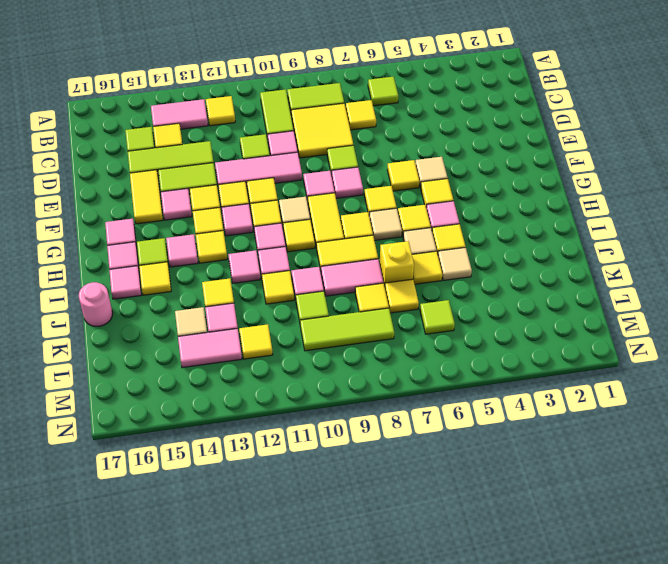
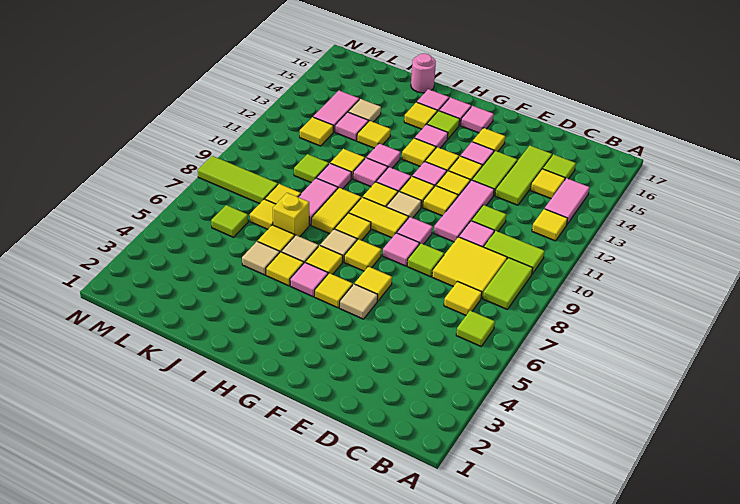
yellow tile E15:F15 level 1 -> yellow tile F15 level 1
lime tile L8:L10 level 1 -> lime tile L8:N8 level 1

